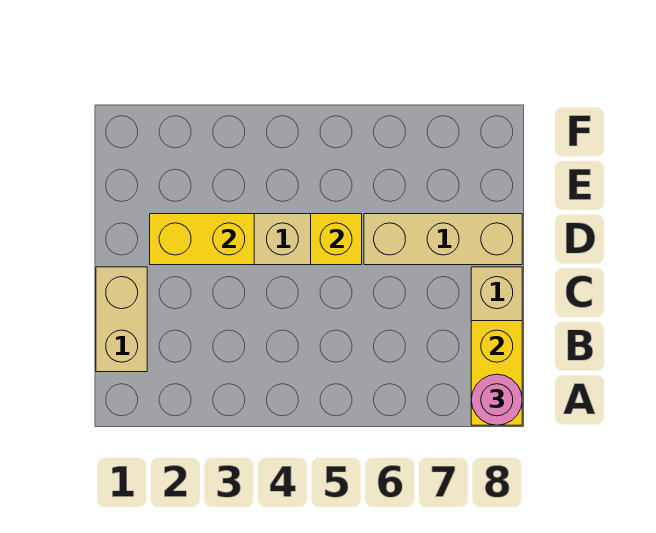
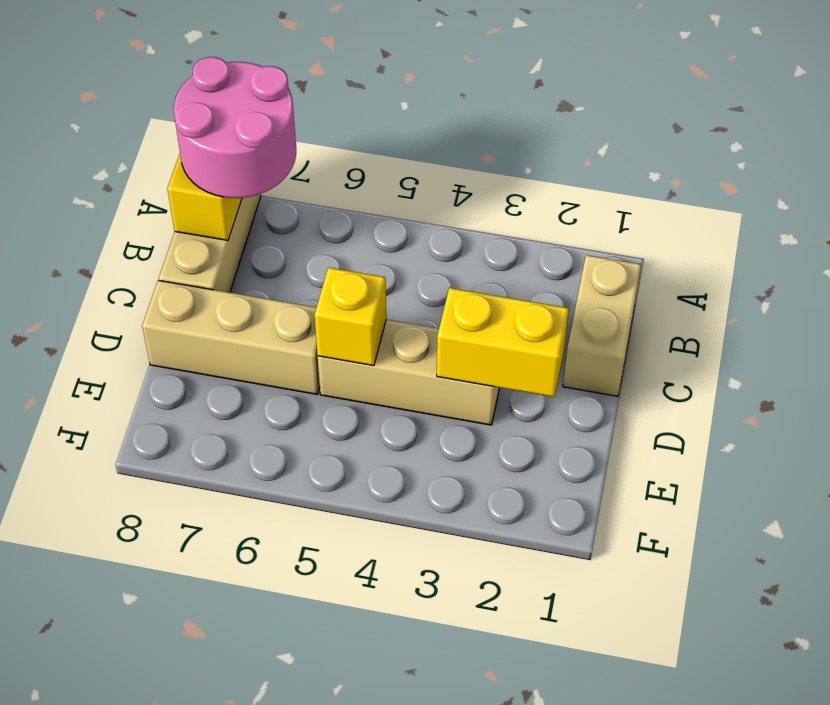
pink round brick A8 level 3 -> pink round brick A7:B8 level 3

